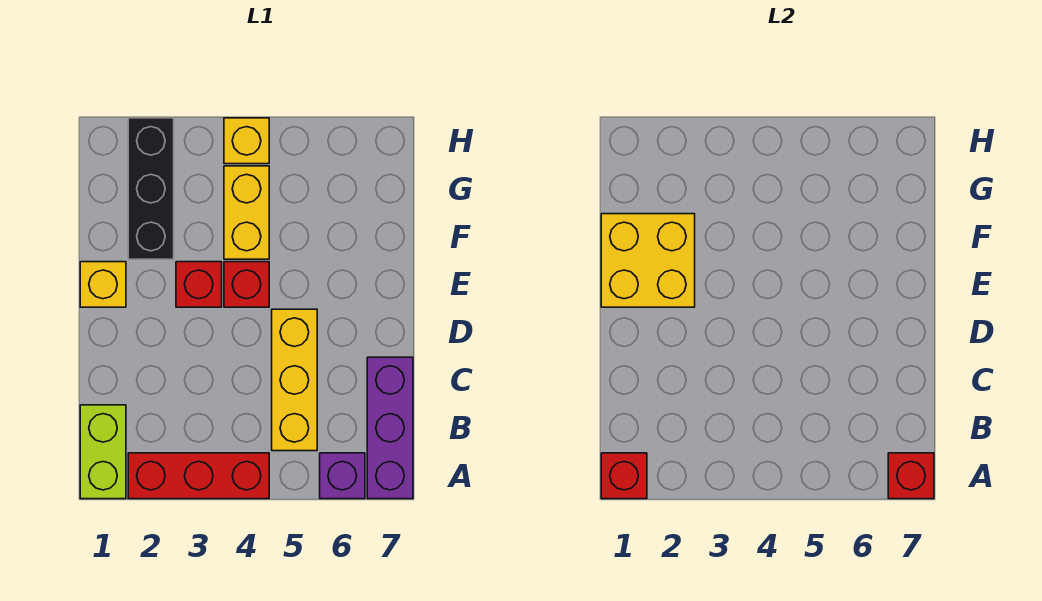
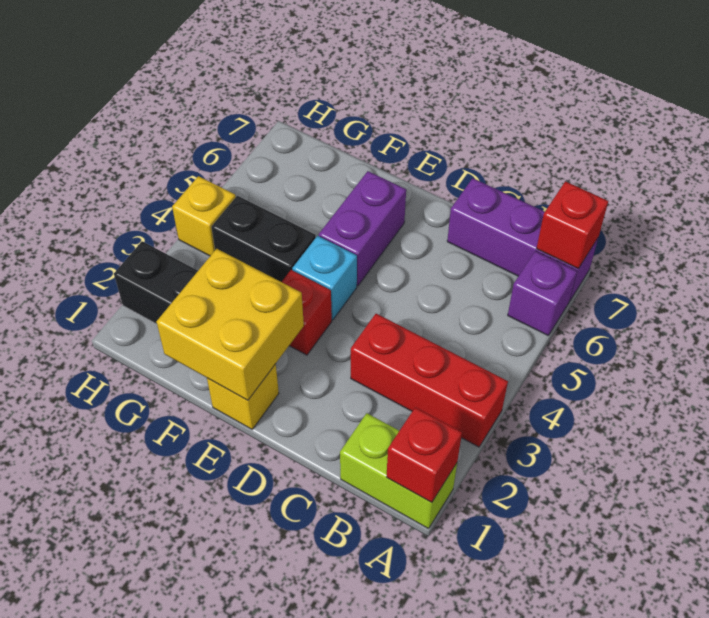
red brick A2:A4 level 1 -> red brick A3:C3 level 1
yellow brick B5:D5 level 1 -> none
red brick E4 level 1 -> cyan brick E4 level 1
none -> purple brick E5:E6 level 1
yellow brick F4:G4 level 1 -> black brick F4:G4 level 1

